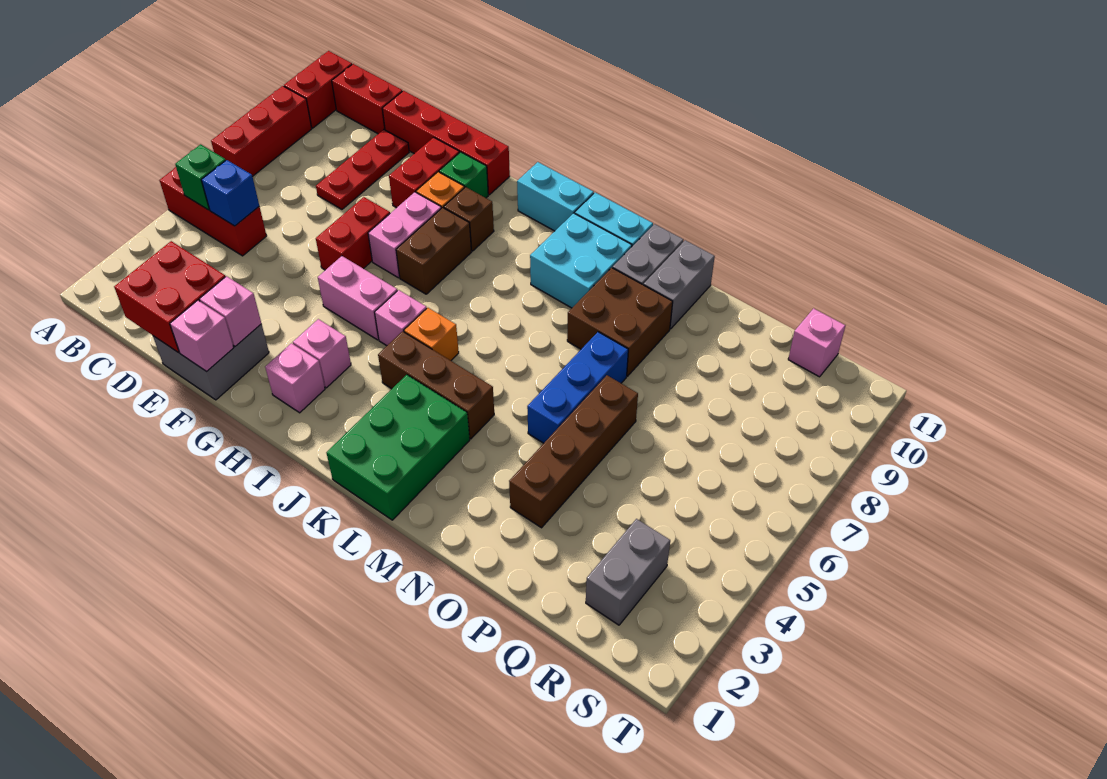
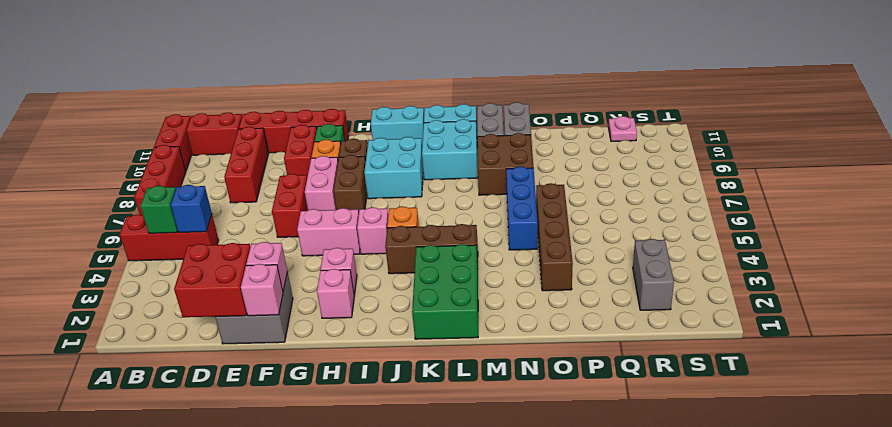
red plate D8:D10 level 1 -> red brick D8:D10 level 1
none -> cyan brick I8:J9 level 1
pink brick R11 level 1 -> pink plate R11 level 1

